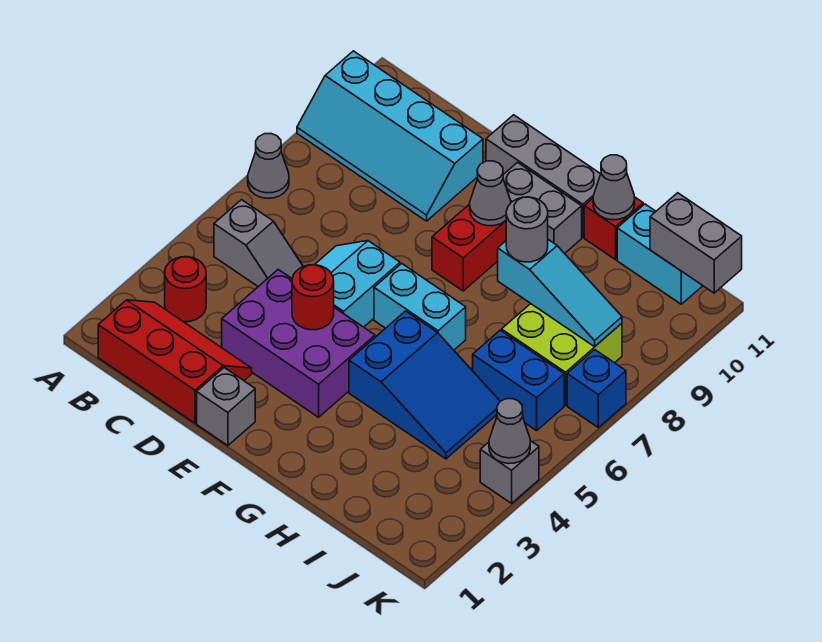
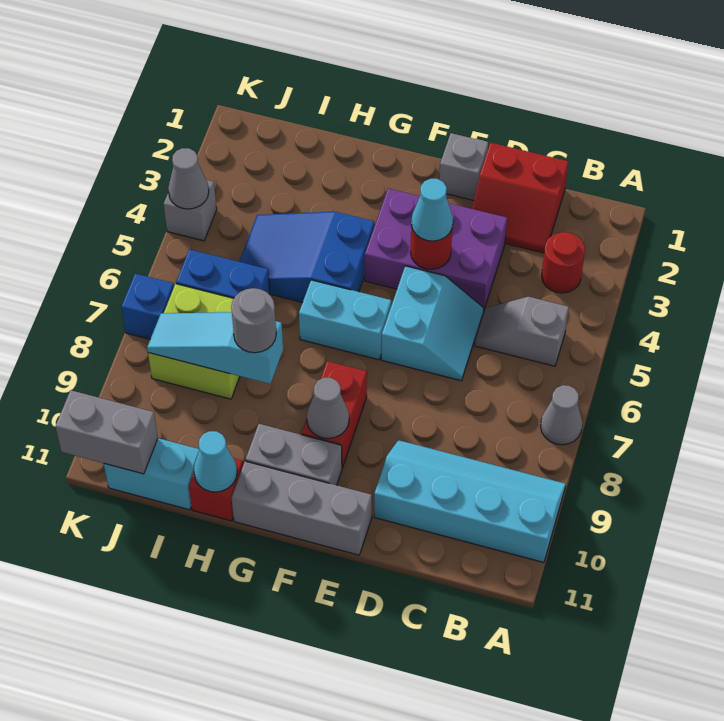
red slope B1:D2 level 1 top 1 -> red slope C1:D2 level 1 top 1
none -> cyan cone E4 level 3
grey cone H11 level 2 -> cyan cone H11 level 2

